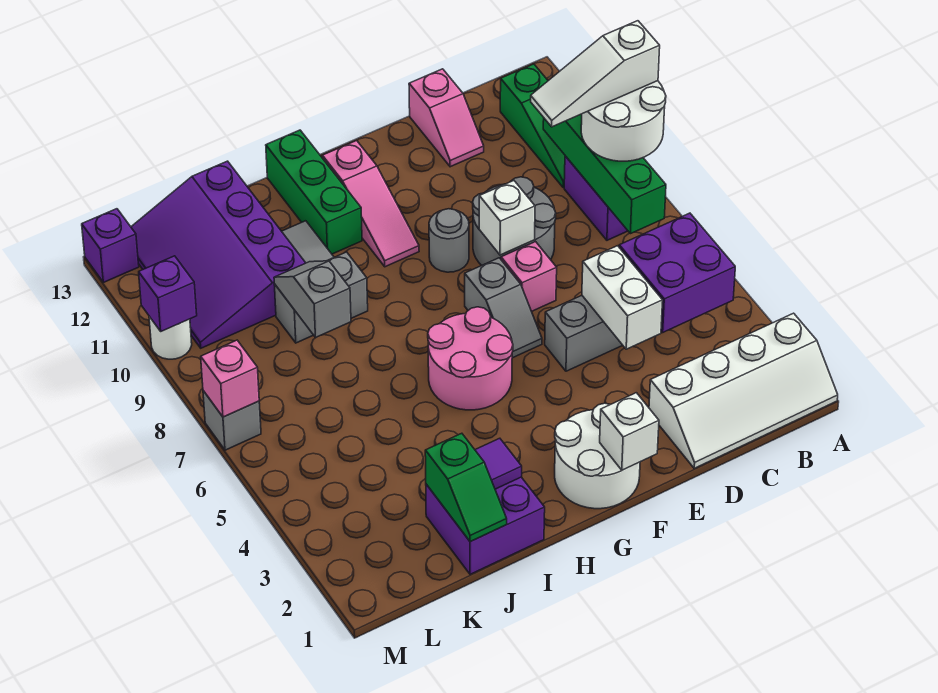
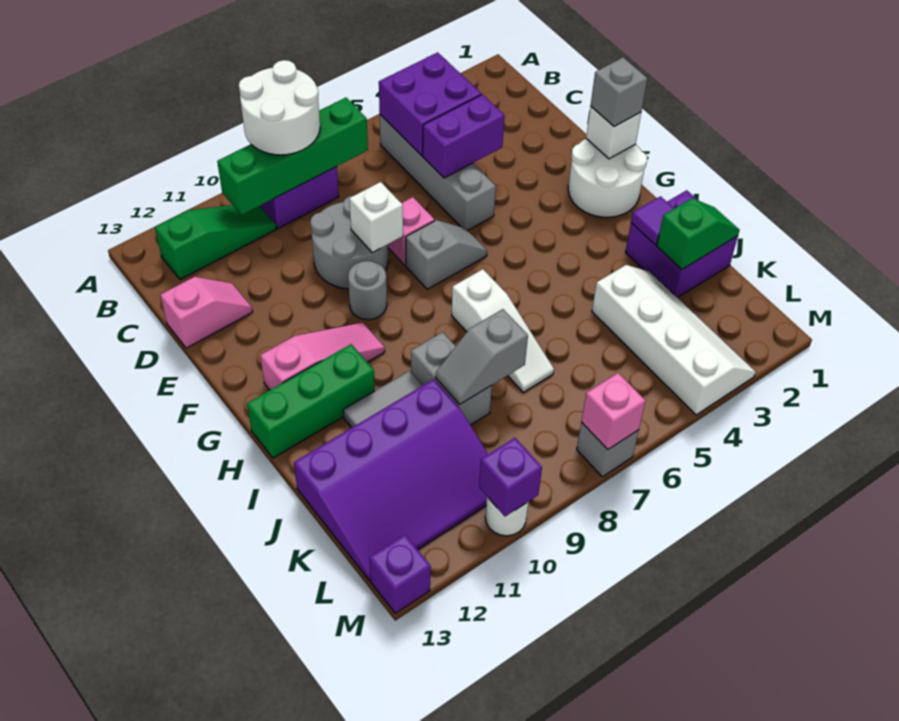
white slope A1:D2 level 1 top 2 -> white slope J3:M4 level 1 top 4
white slope A9:C9 level 4 top A -> white slope H7:J7 level 1 top H
white brick D4:D5 level 2 -> purple brick D4:D5 level 2
none -> grey brick F1 level 3
pink round brick G5:H6 level 1 -> none

